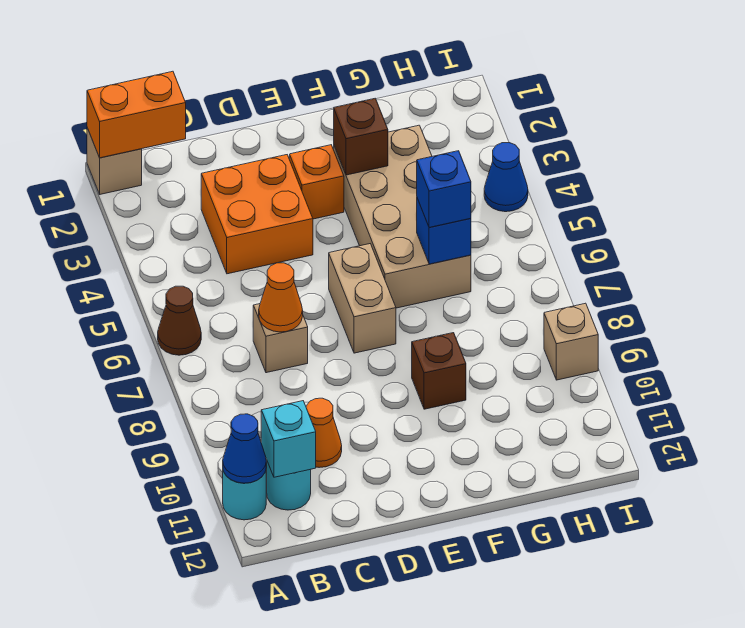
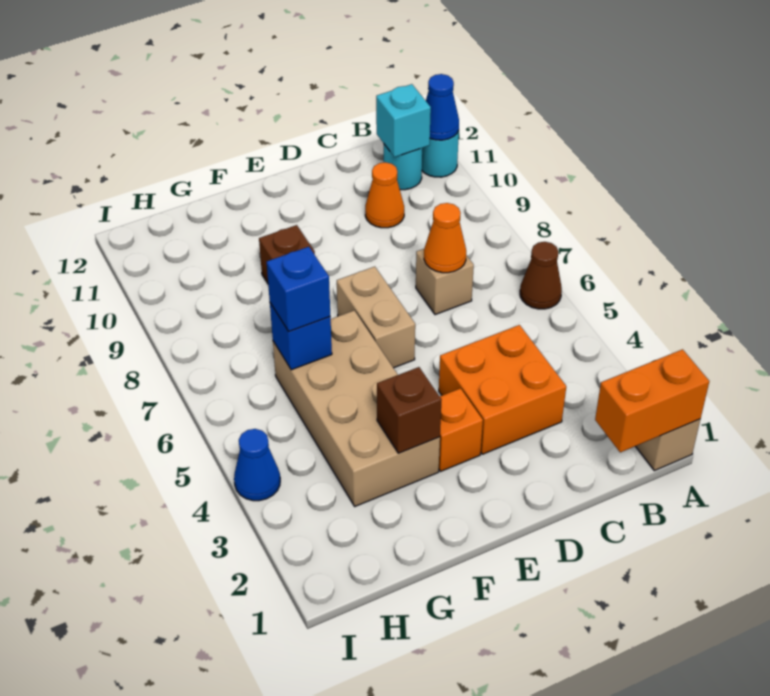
tan brick I9 level 1 -> none

